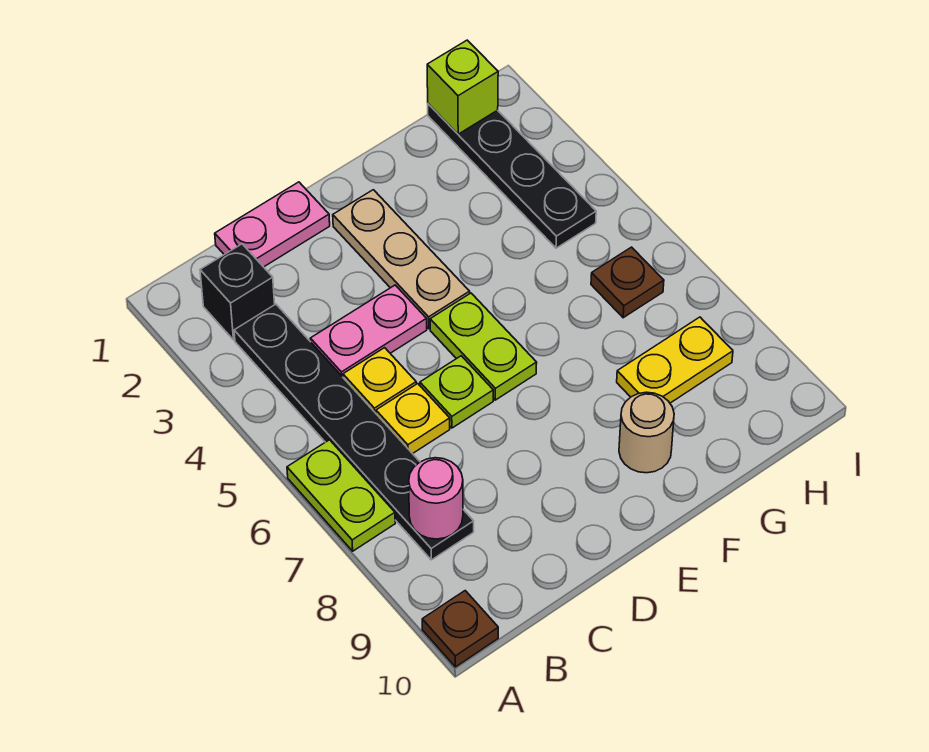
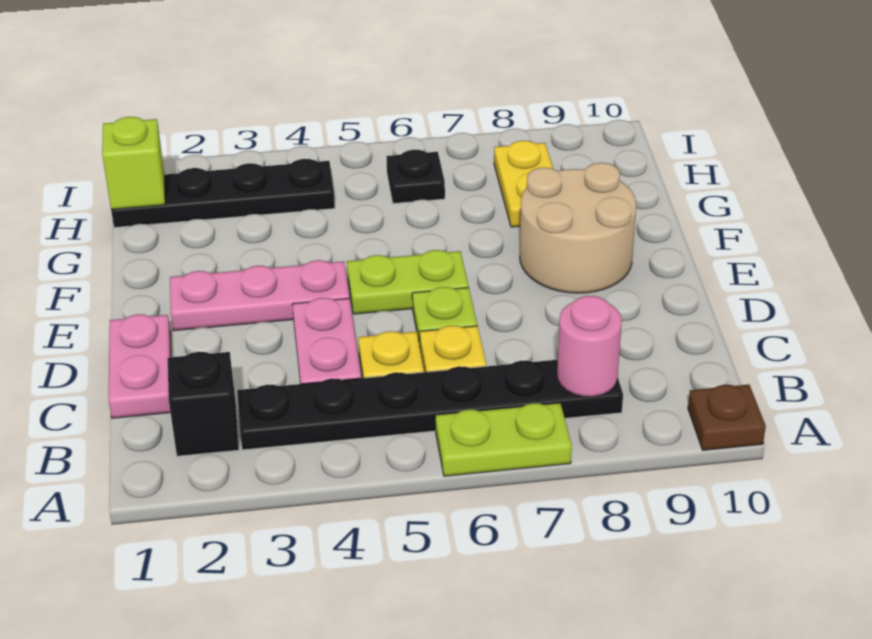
tan plate E2:E4 level 1 -> pink plate E2:E4 level 1
tan round brick F9 level 1 -> tan round brick E8:F9 level 1
brown plate H6 level 1 -> black plate H6 level 1

